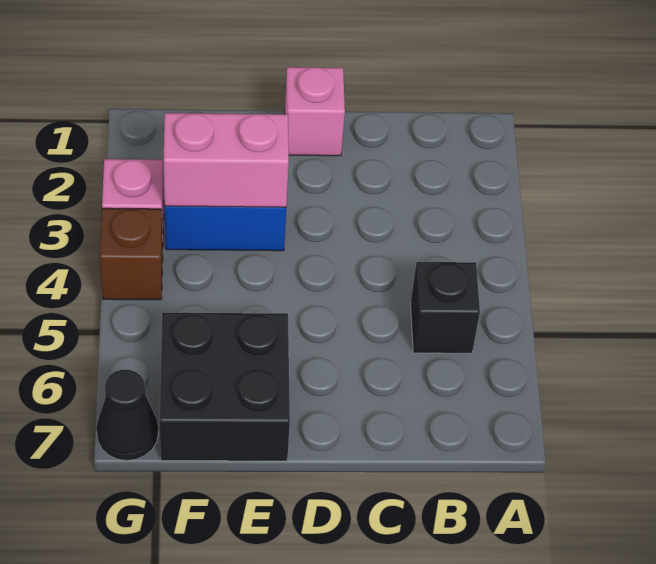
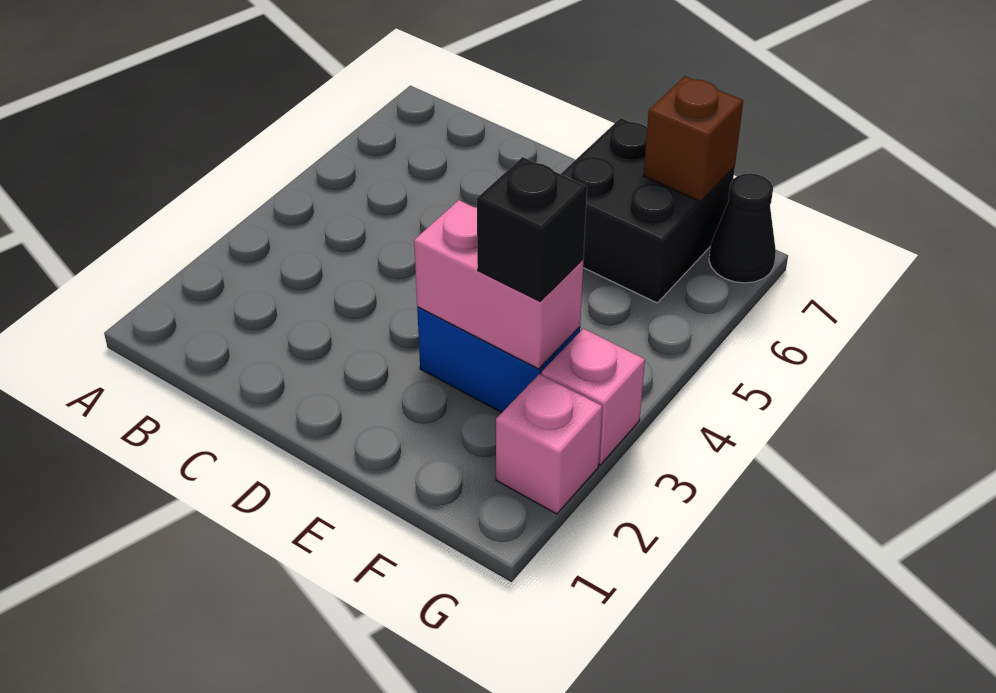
black brick B5 level 1 -> black brick F3 level 3
pink brick D1 level 1 -> pink brick G2 level 1
brown brick G4 level 1 -> brown brick F7 level 2

